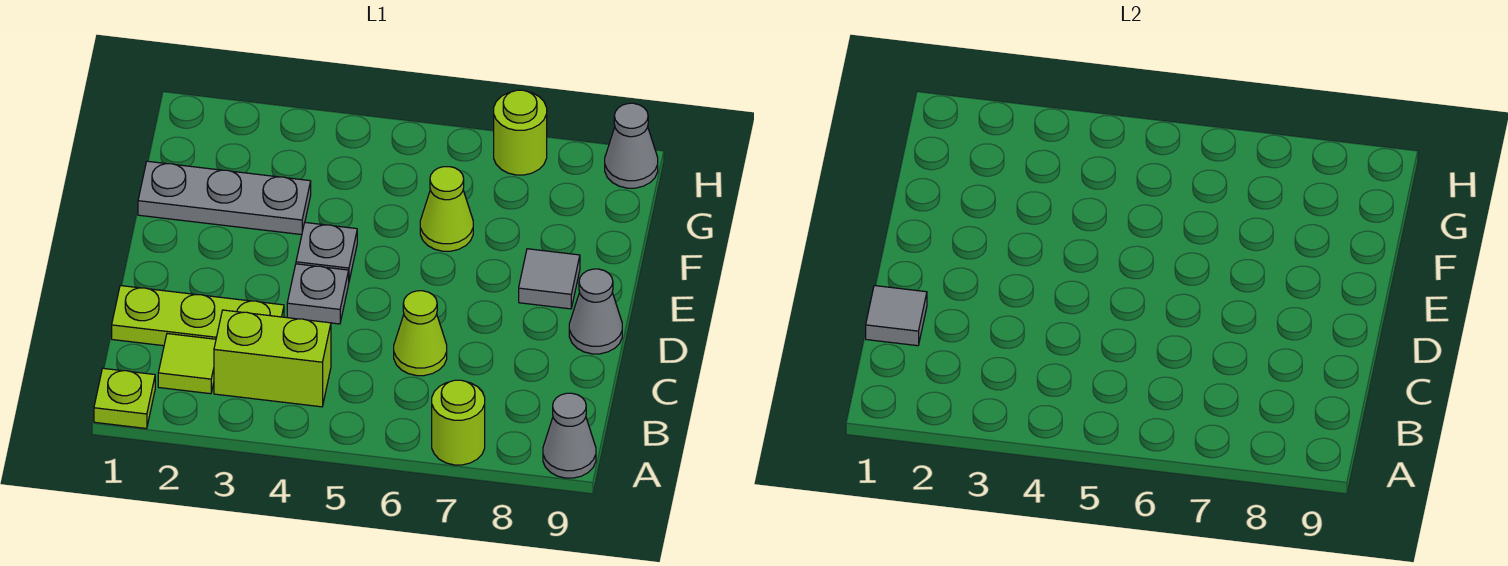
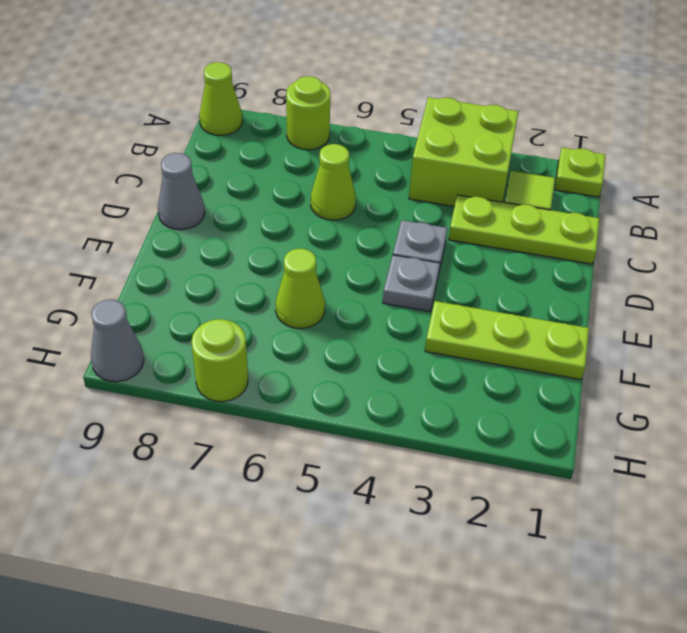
grey cone A9 level 1 -> lime cone A9 level 1
lime brick B3:B4 level 1 -> lime brick A3:B4 level 1
grey tile C1 level 2 -> none
grey tile E8 level 1 -> none
grey plate F1:F3 level 1 -> lime plate F1:F3 level 1

